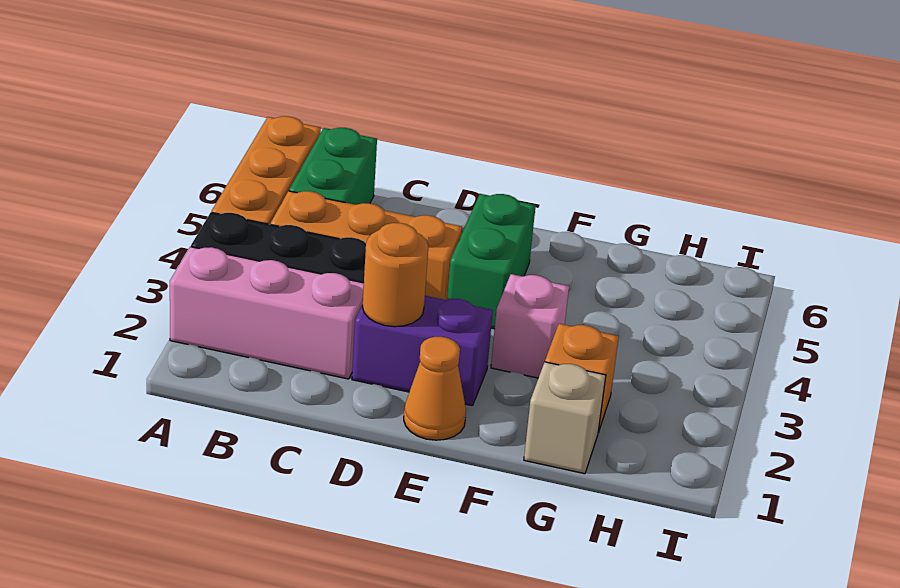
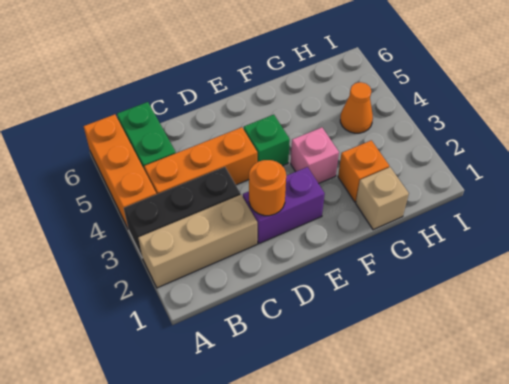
pink brick A2:C2 level 1 -> tan brick A2:C2 level 1
orange cone E1 level 1 -> orange cone H4 level 1
green brick E4:E5 level 1 -> green brick E4 level 1

